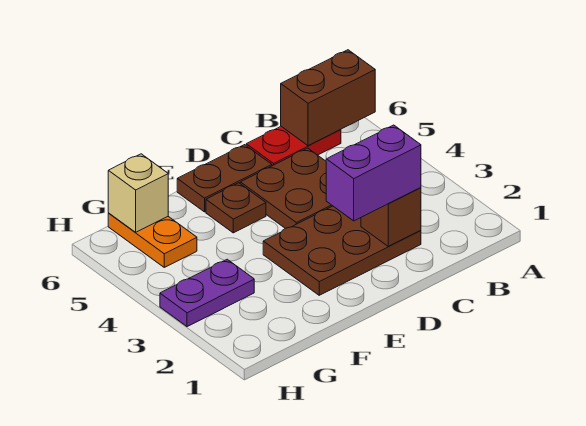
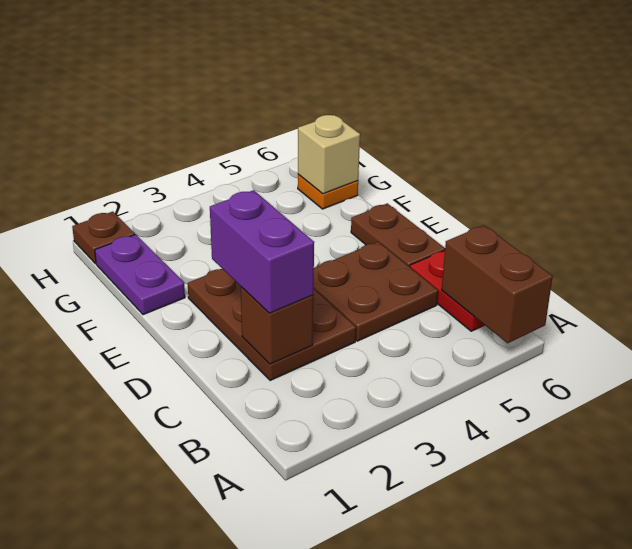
brown plate E5 level 1 -> brown plate H1 level 1
purple plate G3:H3 level 1 -> purple plate F1:G1 level 1
orange plate G5:G6 level 1 -> orange plate G6 level 1

